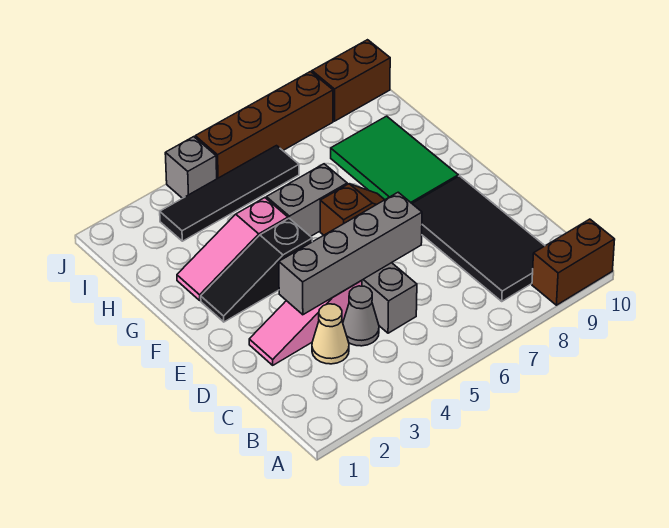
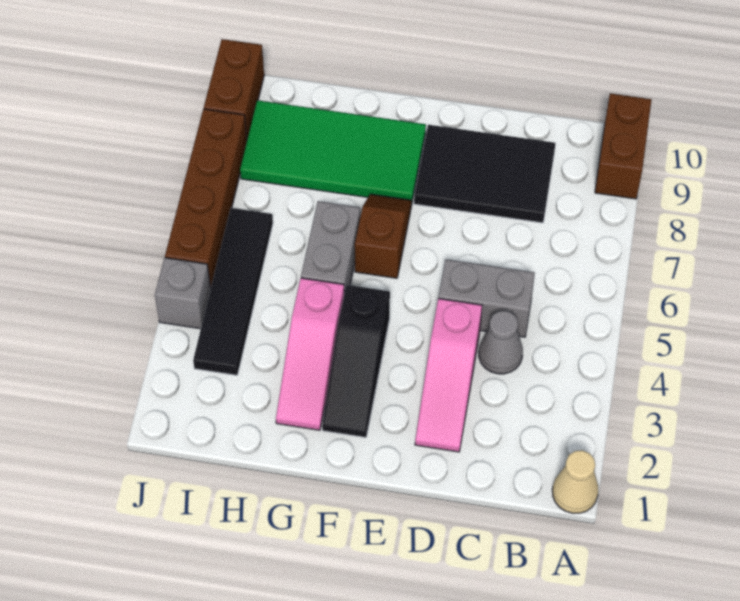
black tile B8:E9 level 1 -> black tile C8:E9 level 1
tan cone C3 level 1 -> tan cone A1 level 1
grey brick D3:D6 level 2 -> none
green tile F8:H9 level 1 -> green tile F8:I9 level 1

